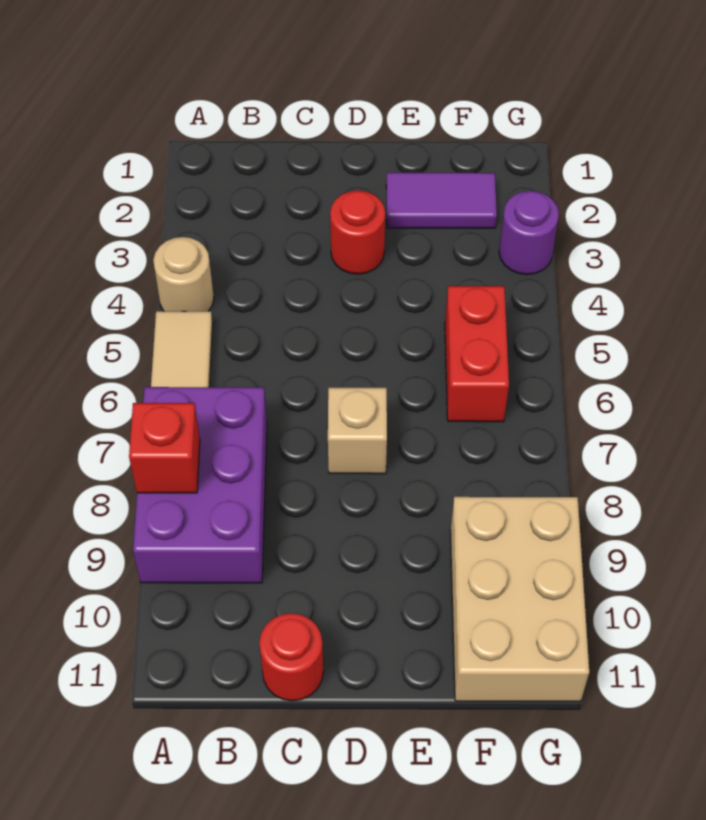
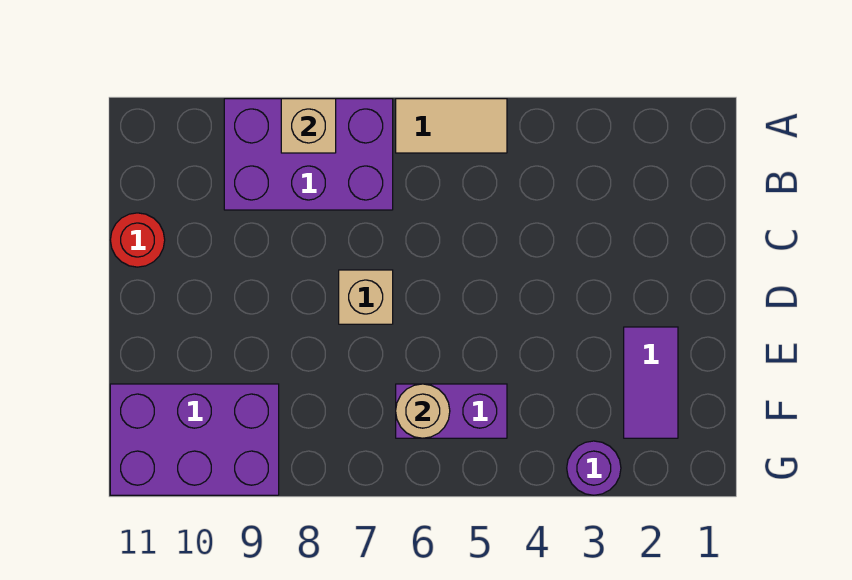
tan round brick A4 level 1 -> tan round brick F6 level 2
red brick A8 level 2 -> tan brick A8 level 2
red round brick D3 level 1 -> none
red brick F5:F6 level 1 -> purple brick F5:F6 level 1
tan brick F9:G11 level 1 -> purple brick F9:G11 level 1

